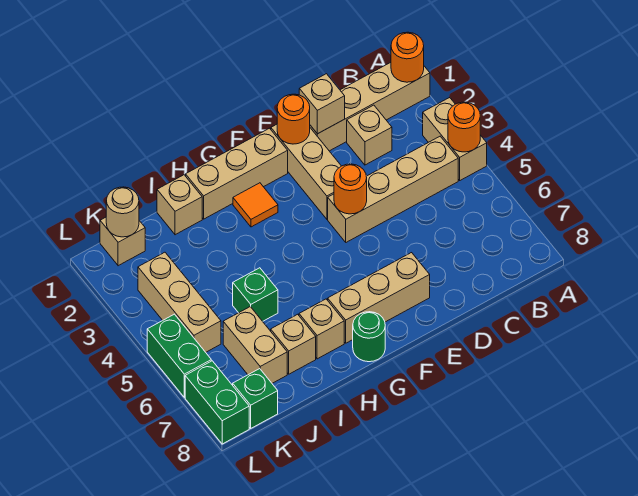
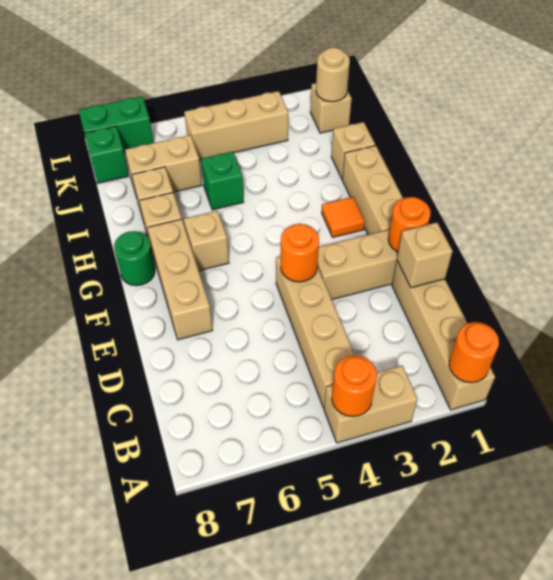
tan brick C2 level 1 -> tan brick G6 level 1
green brick L5:L6 level 1 -> none

